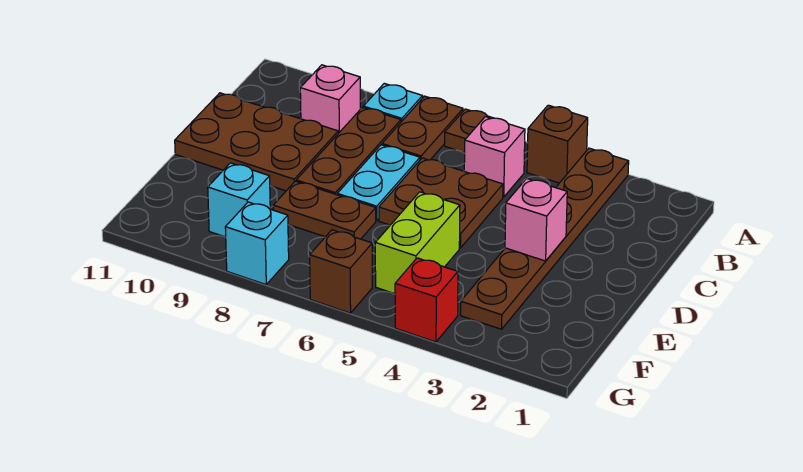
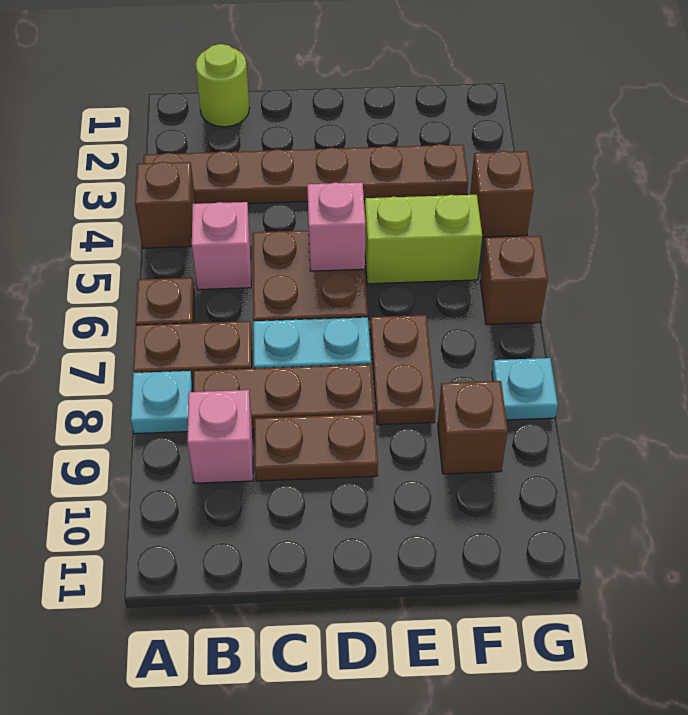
none -> lime round brick B1 level 1
brown plate C9:D11 level 1 -> brown plate C9:D9 level 1
pink brick D3 level 2 -> pink brick D5 level 2
cyan brick F9 level 1 -> brown brick F9 level 1
red brick G4 level 1 -> brown brick G4 level 1
cyan brick G8 level 1 -> cyan plate G8 level 1

